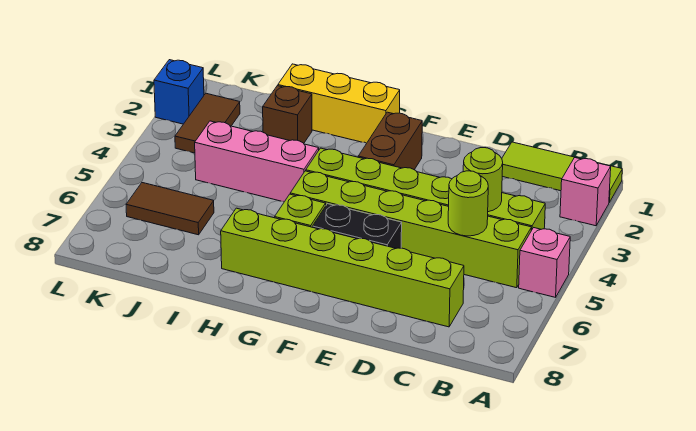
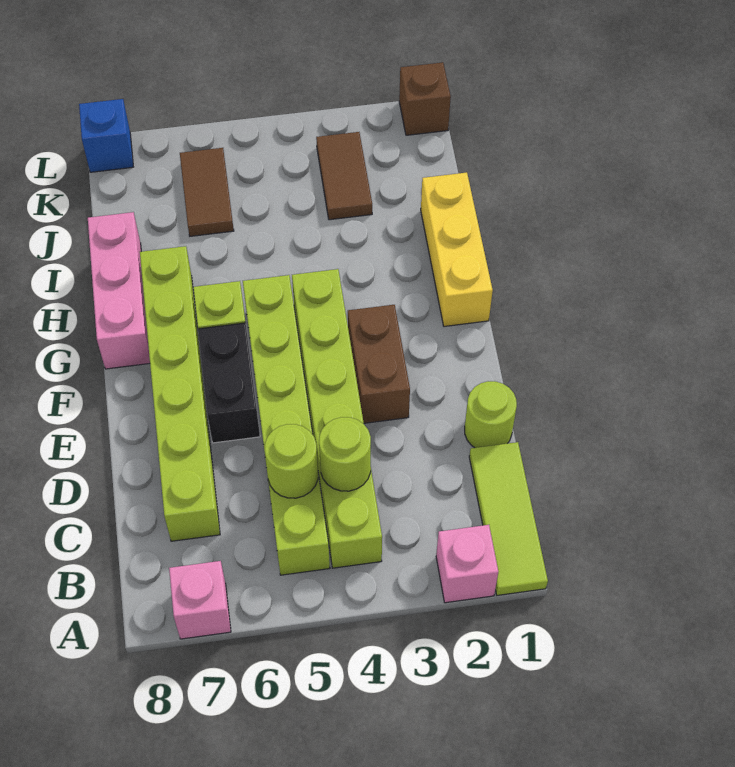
pink brick A5 level 1 -> pink brick A7 level 1
none -> lime round brick D1 level 1
brown brick F2:F3 level 1 -> brown brick E3:F3 level 1
pink brick H4:J4 level 1 -> pink brick G8:I8 level 1
brown brick I2 level 1 -> brown brick L1 level 1
brown tile K2:K3 level 1 -> brown tile J3:K3 level 1
blue brick L2 level 1 -> blue brick L8 level 1

